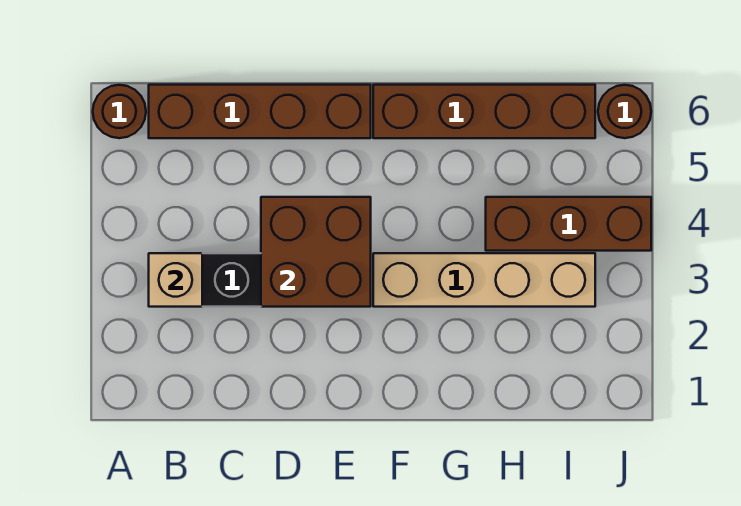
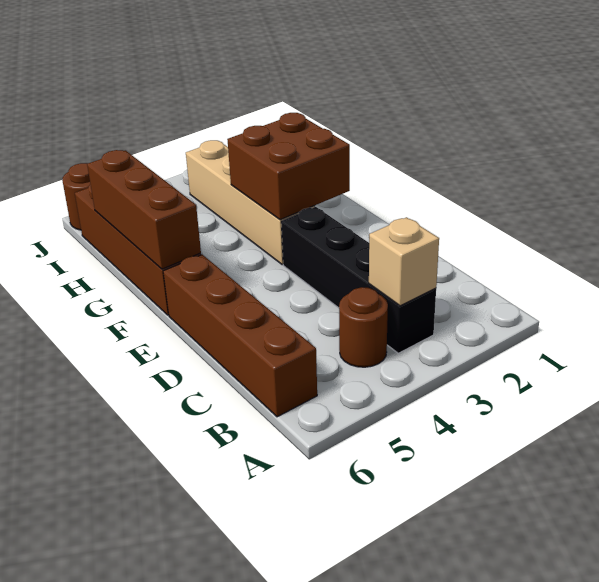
brown round brick A6 level 1 -> brown round brick B4 level 1
brown brick D3:E4 level 2 -> brown brick F2:G3 level 2
brown brick H4:J4 level 1 -> brown brick F6:H6 level 2

